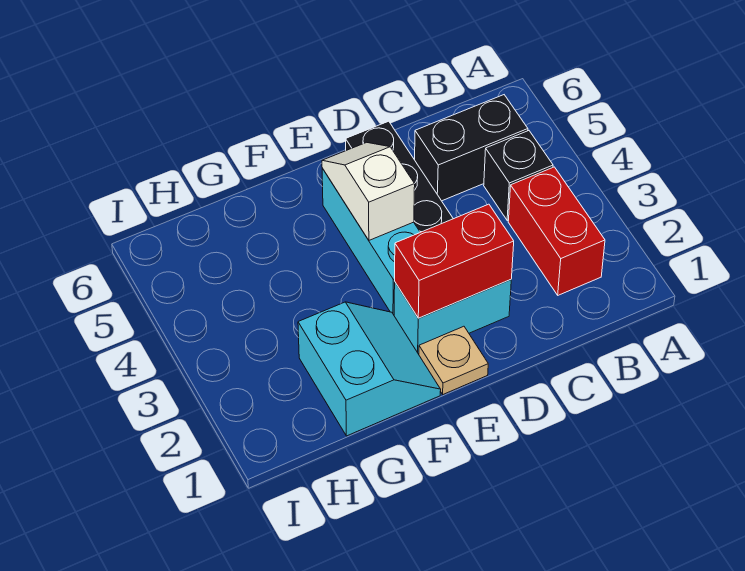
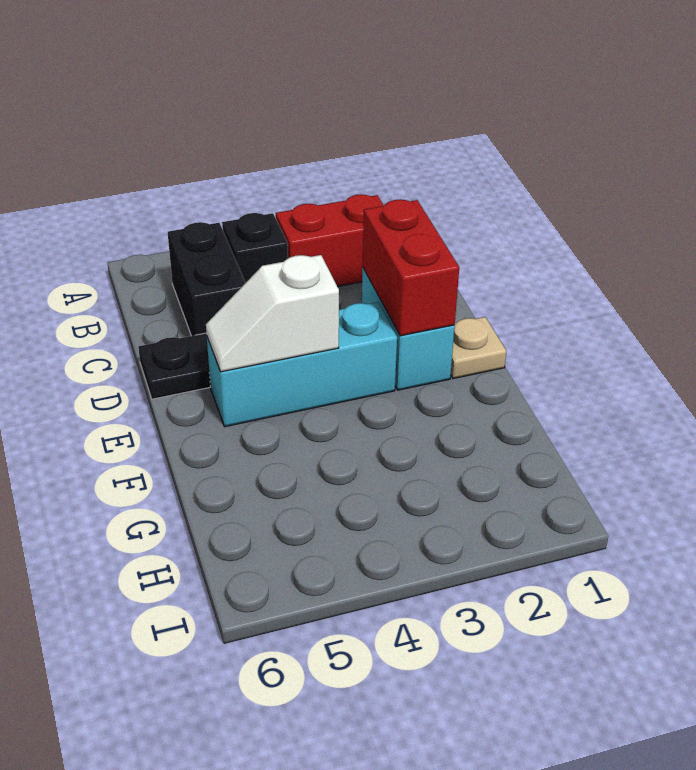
cyan slope F1:G2 level 1 top G -> none

